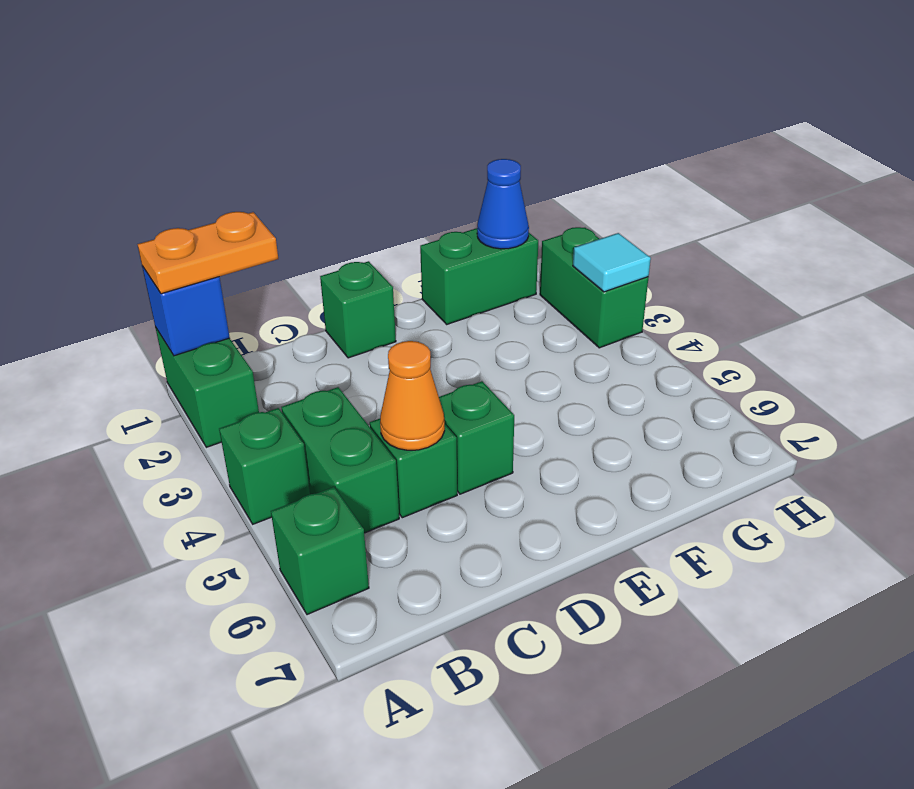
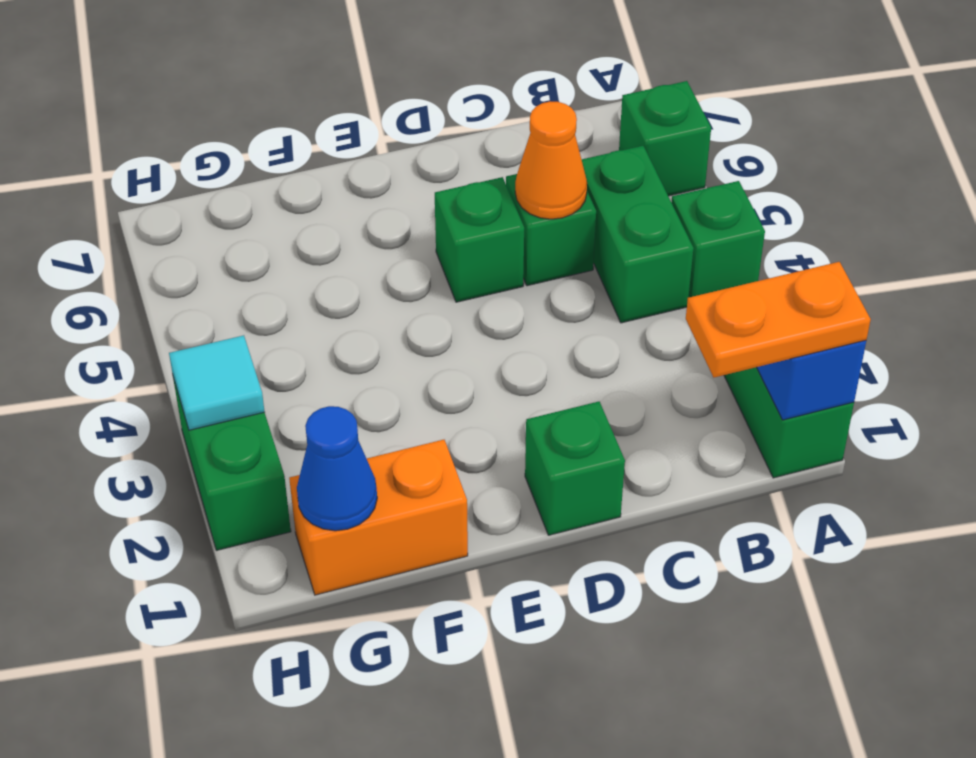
green brick F1:G1 level 1 -> orange brick F1:G1 level 1

